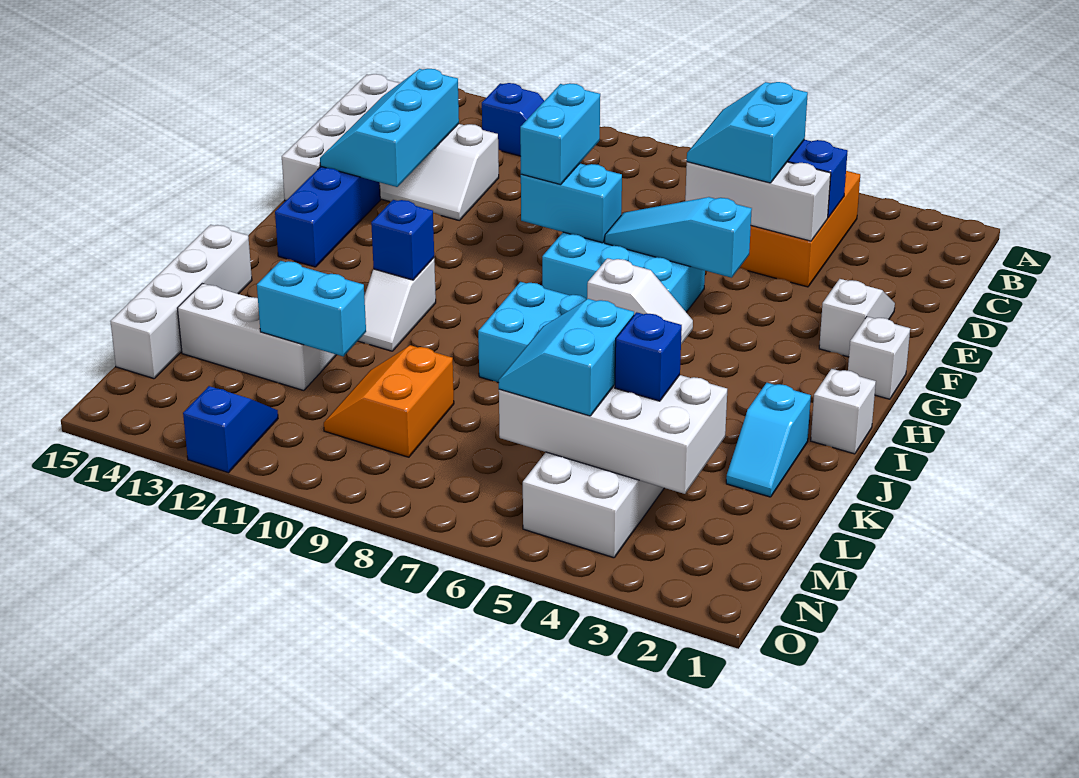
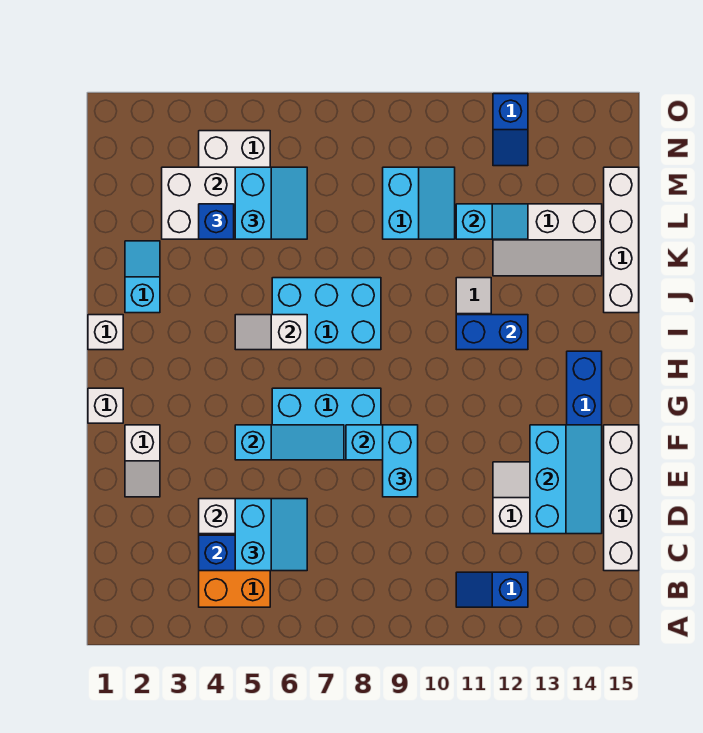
blue brick I11 level 2 -> blue brick I11:I12 level 2
orange slope L9:M10 level 1 top 9 -> cyan slope L9:M10 level 1 top 9
cyan brick L11:L12 level 2 -> cyan slope L11:L12 level 2 top 11

